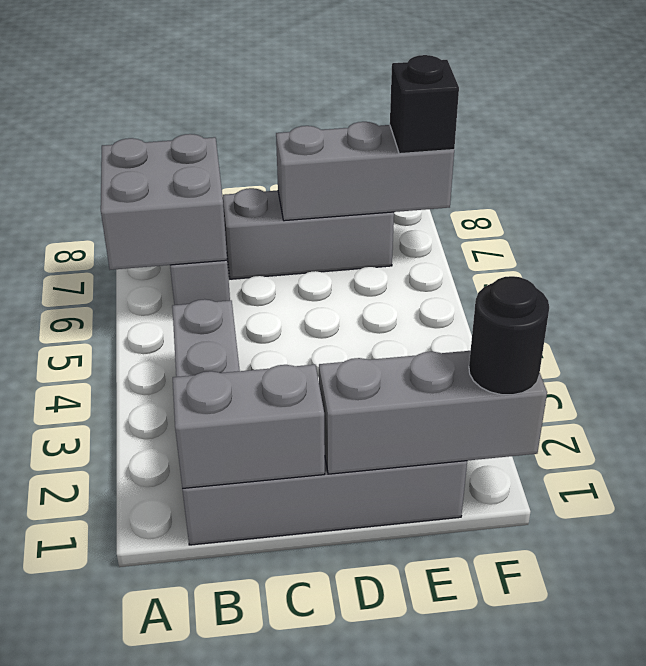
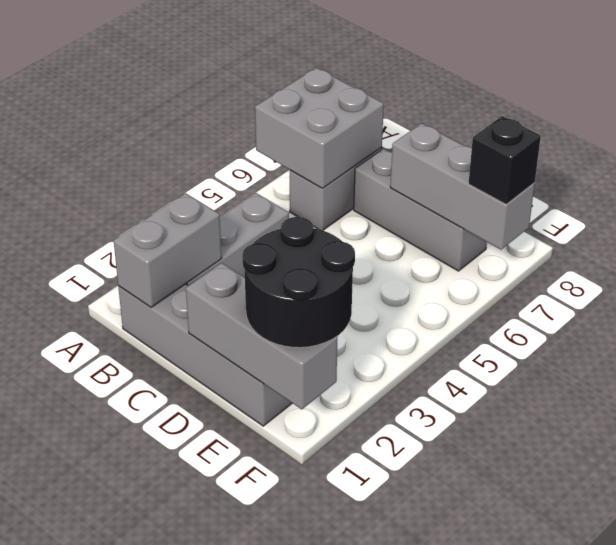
grey brick B1:C1 level 2 -> grey brick B1:B2 level 2
black round brick F1 level 3 -> black round brick E1:F2 level 3

